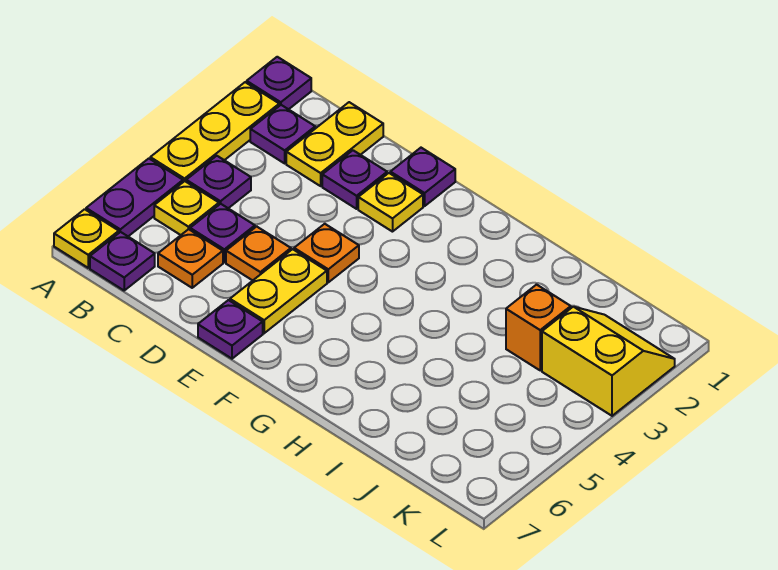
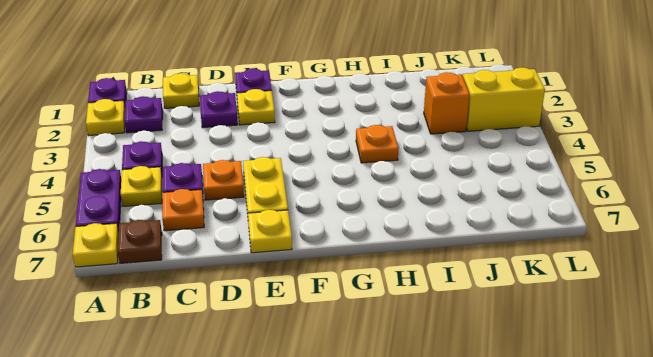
yellow plate A2:A4 level 1 -> yellow plate A2 level 1
purple plate B7 level 1 -> brown plate B7 level 1
yellow plate C1:C2 level 1 -> yellow plate C1 level 1
orange plate E4 level 1 -> orange plate H4 level 1
purple plate E7 level 1 -> yellow plate E7 level 1

